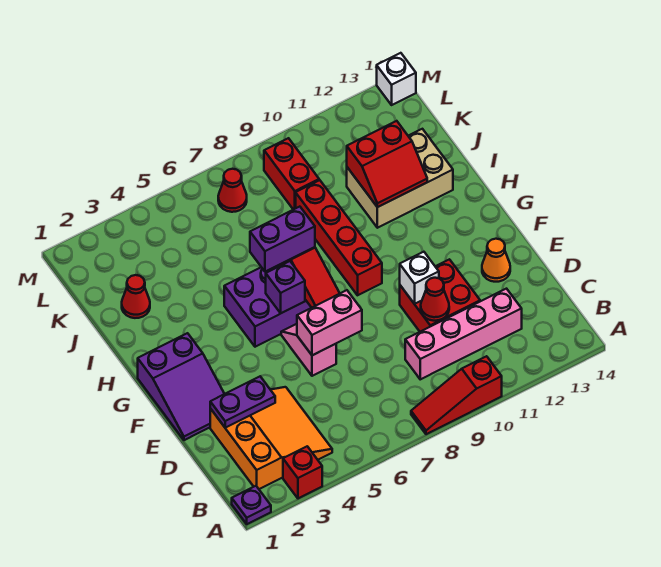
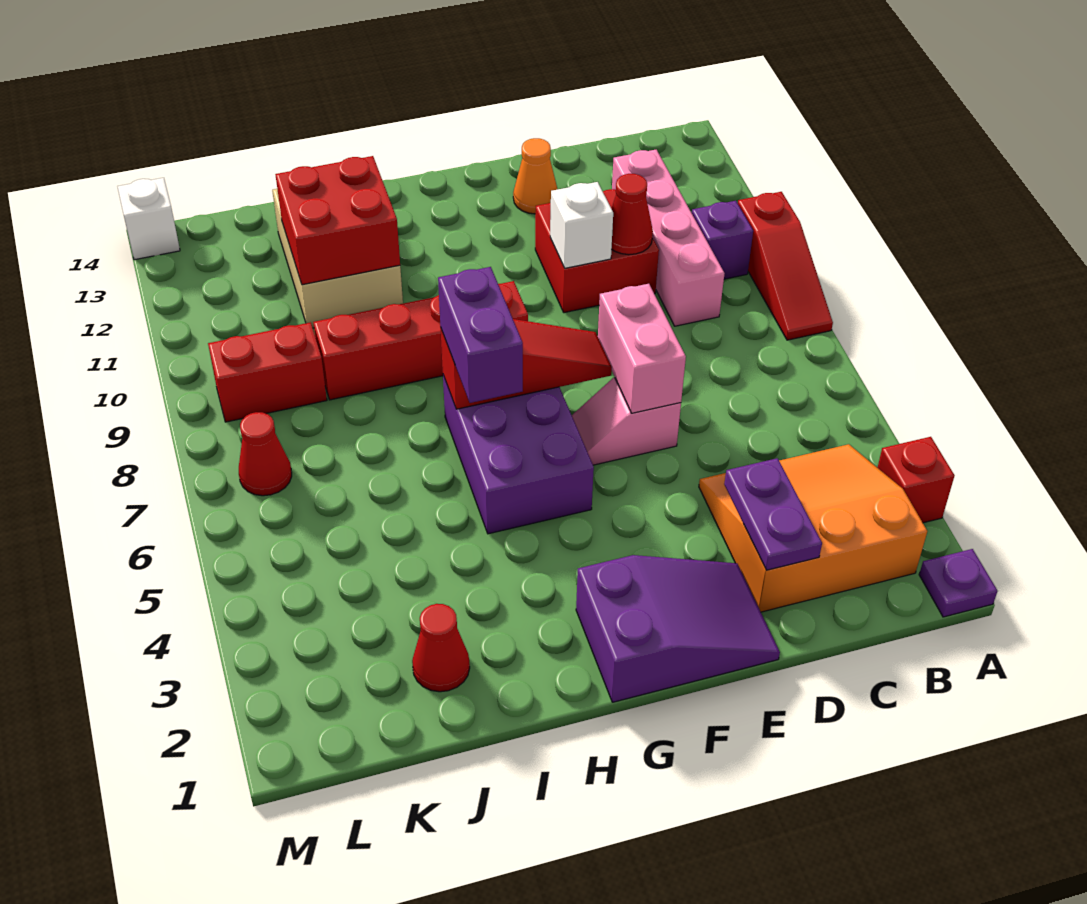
purple brick G6 level 2 -> purple brick B10 level 1
red slope I11:J12 level 2 top J -> red brick I11:J12 level 2

